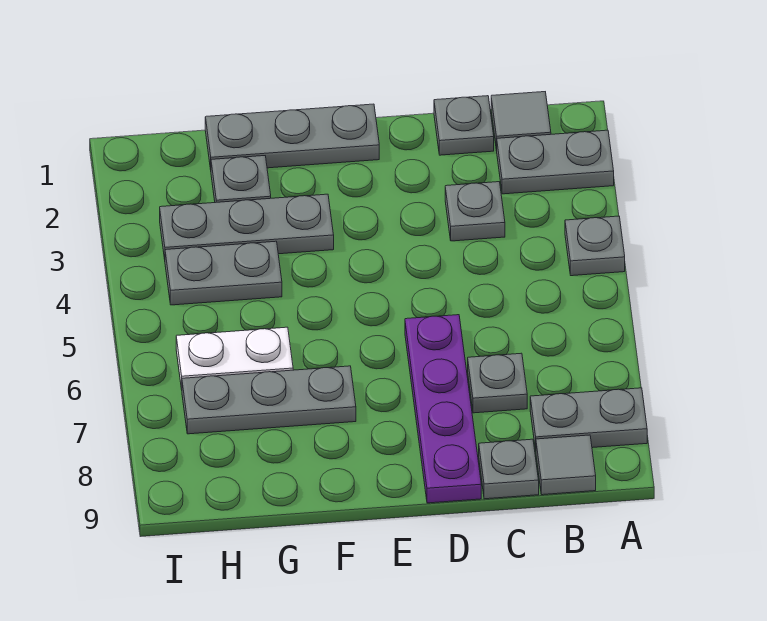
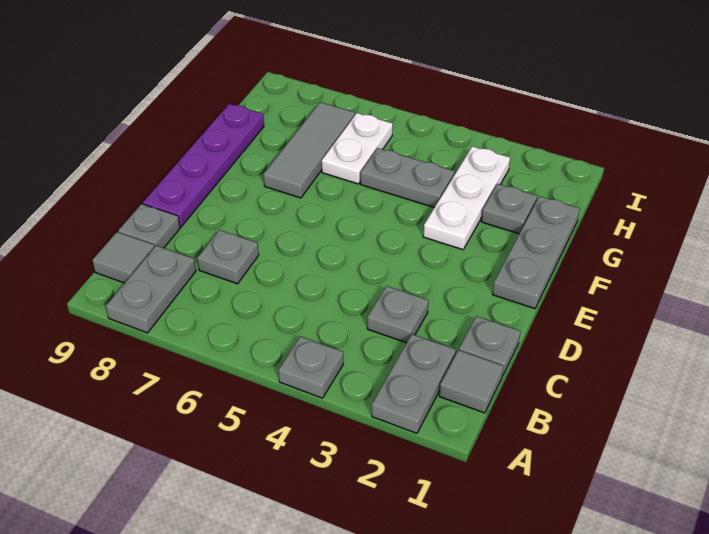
purple plate D6:D9 level 1 -> purple plate D9:G9 level 1
grey plate F3:H3 level 1 -> white plate F3:H3 level 1
grey plate F7:H7 level 1 -> grey tile F7:H7 level 1
grey plate G4:H4 level 1 -> grey plate G4:G5 level 1

